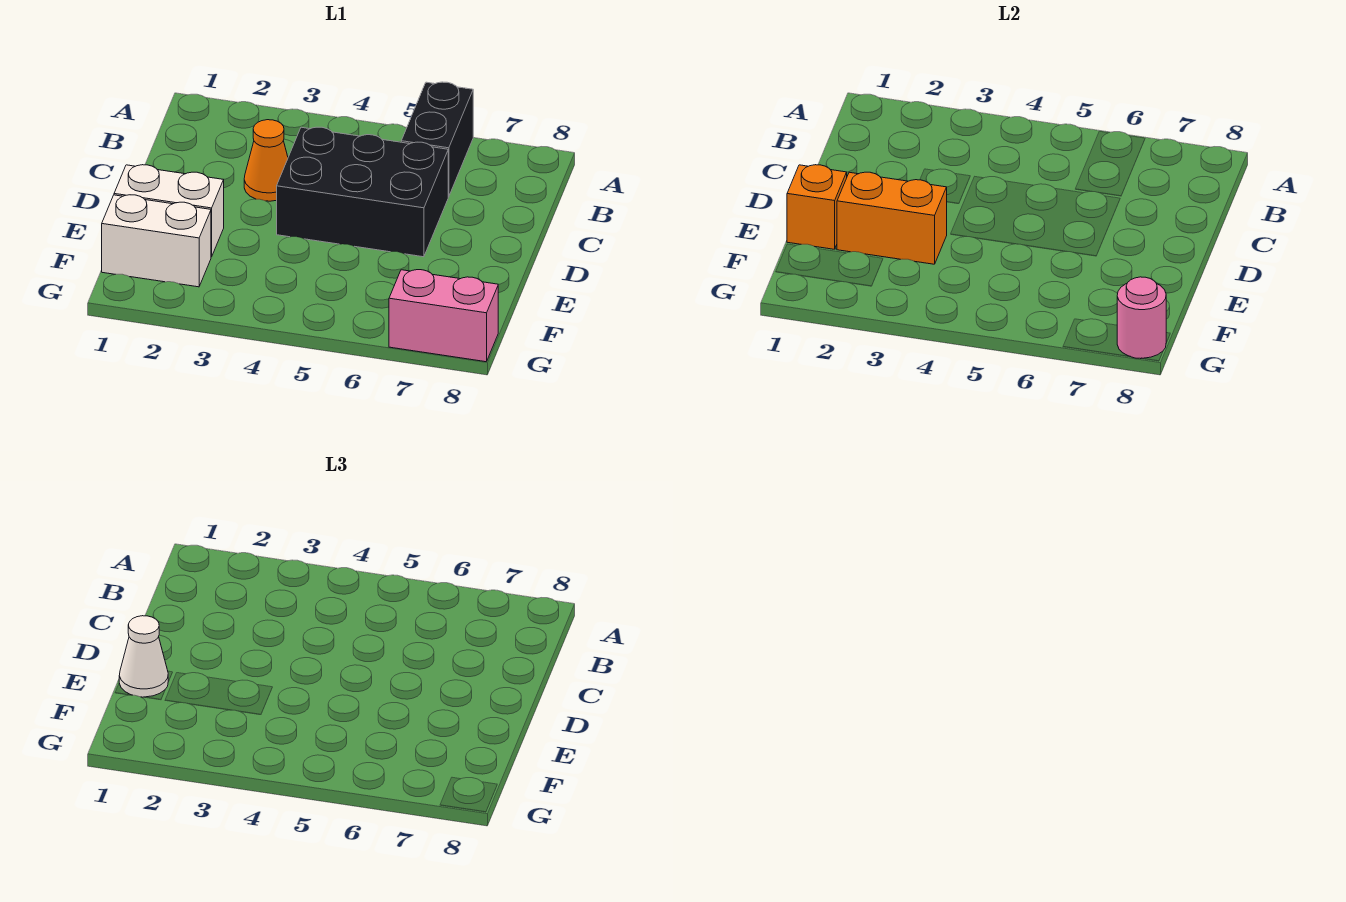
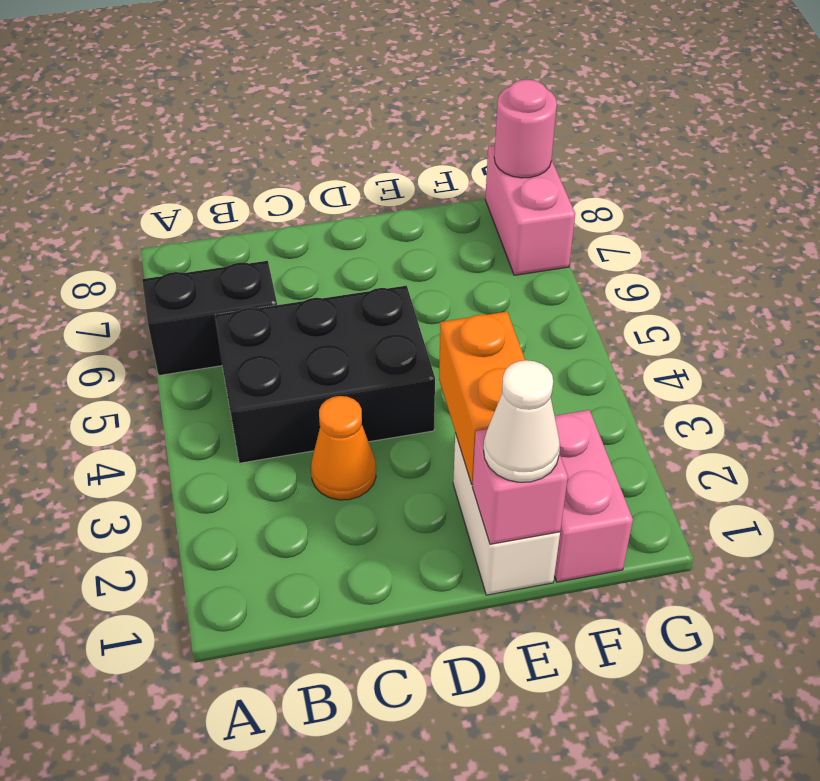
black brick C4:D6 level 1 -> black brick B4:D5 level 1
orange brick E1 level 2 -> pink brick E1 level 2
white brick F1:F2 level 1 -> pink brick F1:F2 level 1

